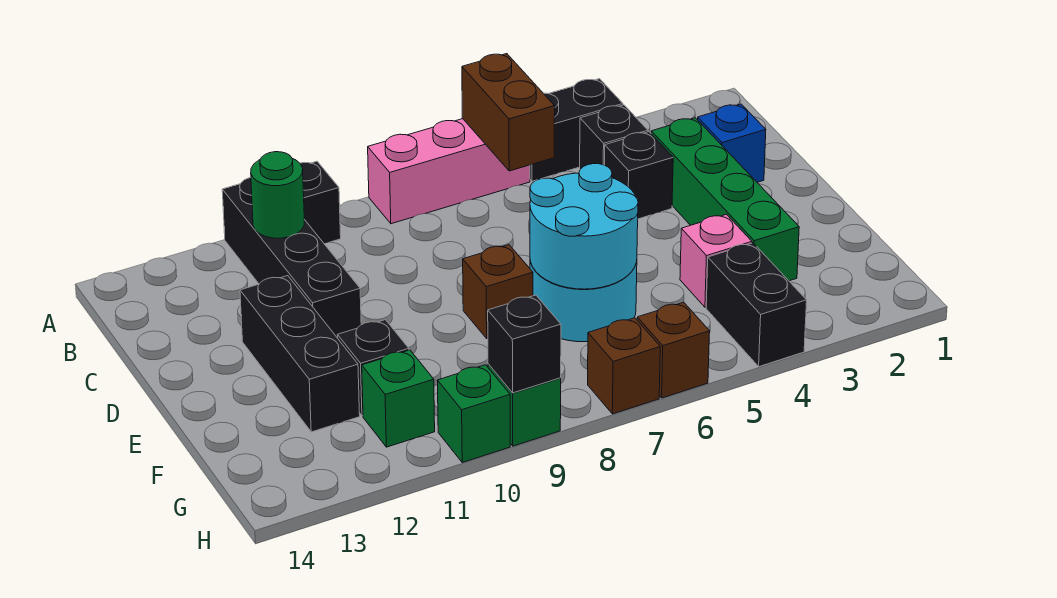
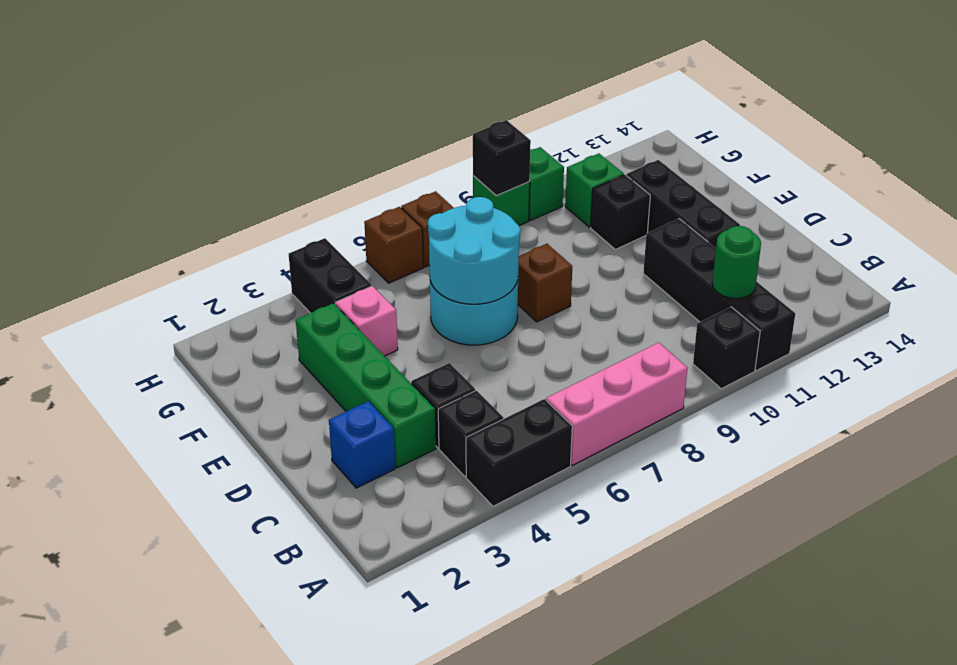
brown brick A6:B6 level 2 -> none

